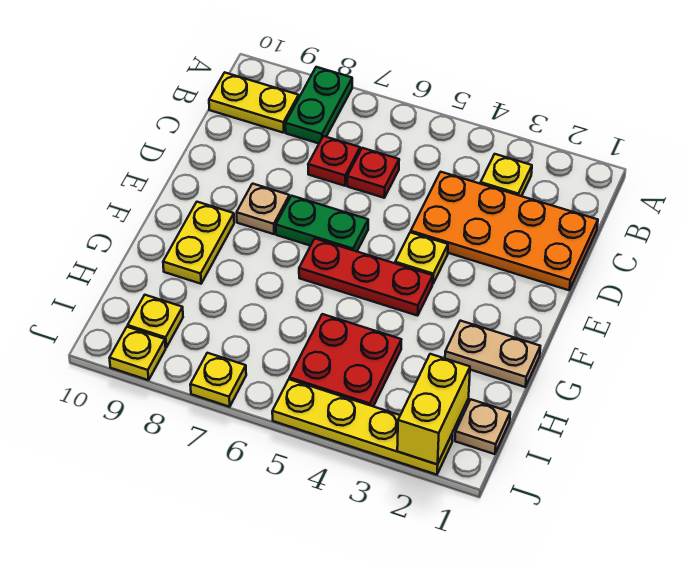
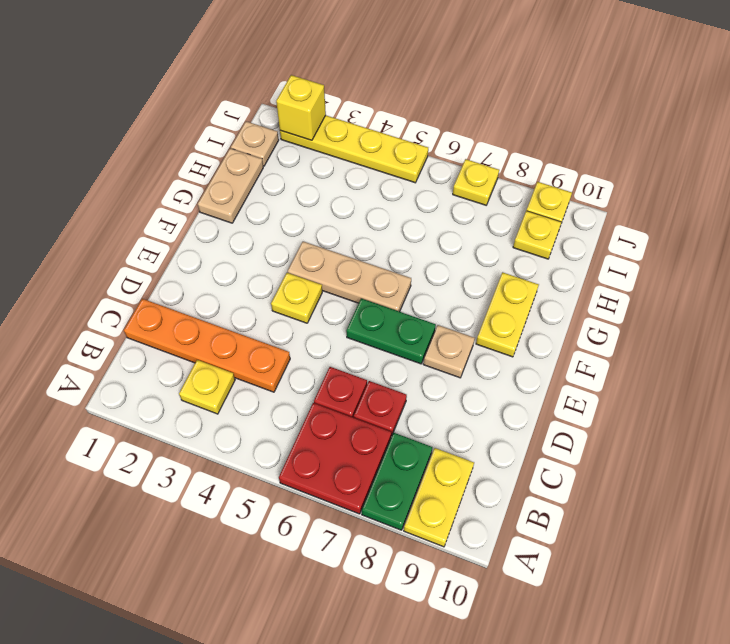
yellow plate B9:B10 level 1 -> yellow plate A9:B9 level 1
orange plate C1:D4 level 1 -> orange plate C1:C4 level 1
red plate F4:F6 level 1 -> tan plate F4:F6 level 1
tan plate G1:G2 level 1 -> tan plate G1:H1 level 1
red plate H4:I5 level 1 -> red plate A6:B7 level 1
yellow brick I2:J2 level 2 -> yellow brick J2 level 2

